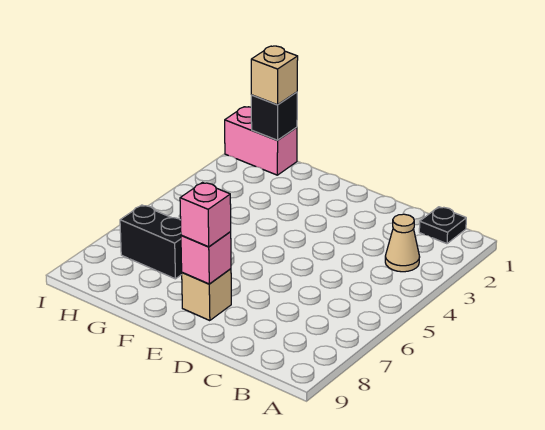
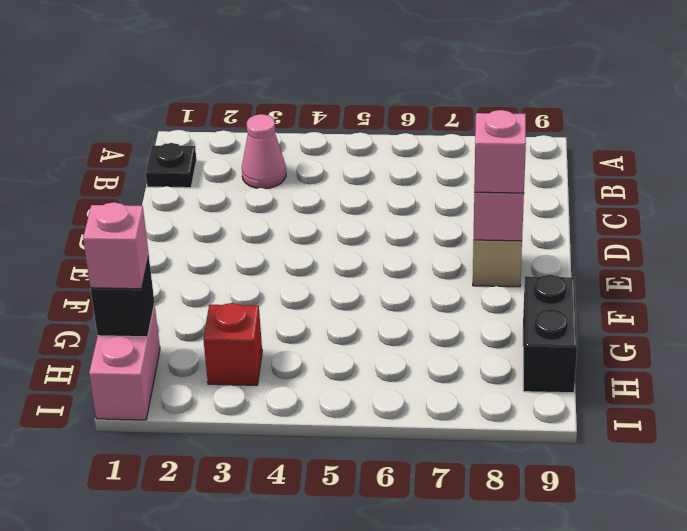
tan cone B3 level 1 -> pink cone B3 level 1
black brick G7:H7 level 1 -> black brick G9:H9 level 1
tan brick H1 level 3 -> pink brick H1 level 3
none -> red brick H3 level 1

